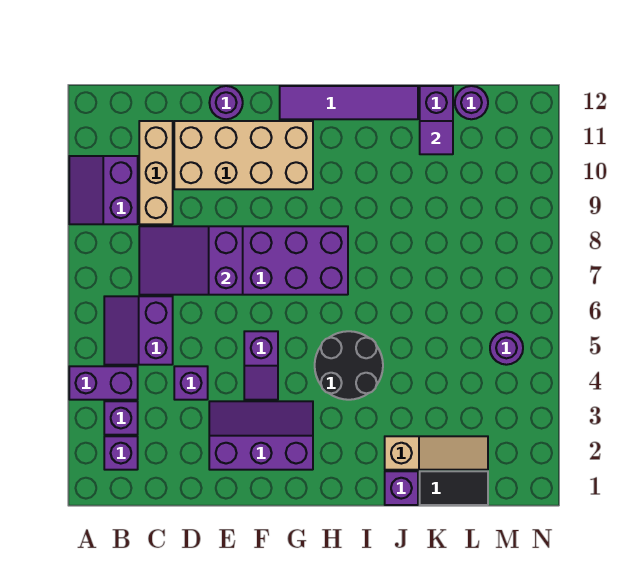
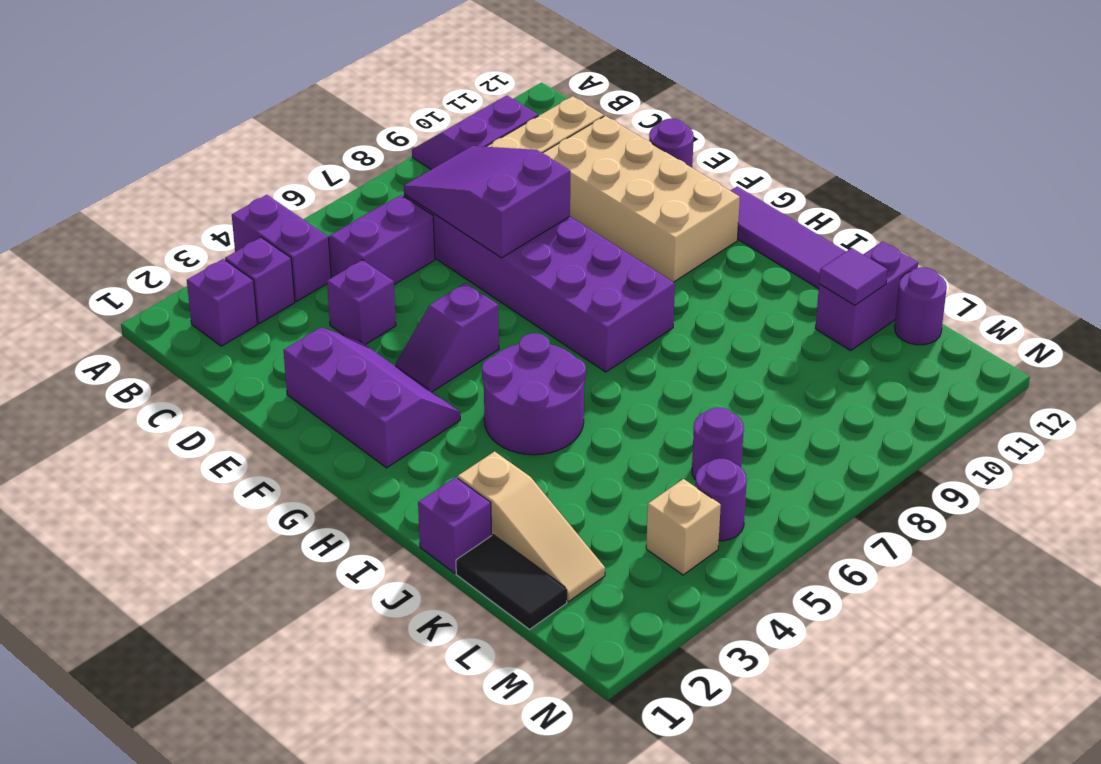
black round brick H4:I5 level 1 -> purple round brick H4:I5 level 1
none -> purple round brick L6 level 1
none -> tan brick M4 level 1

